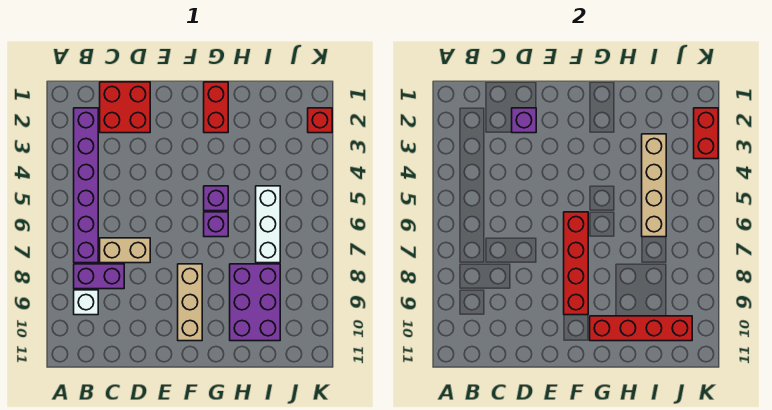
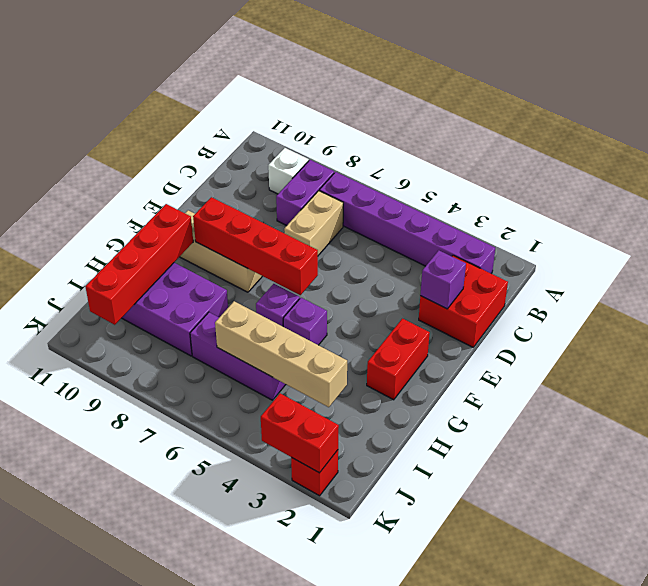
red brick G1:G2 level 1 -> red brick F2:G2 level 1
white brick I5:I7 level 1 -> purple brick I5:I7 level 1

